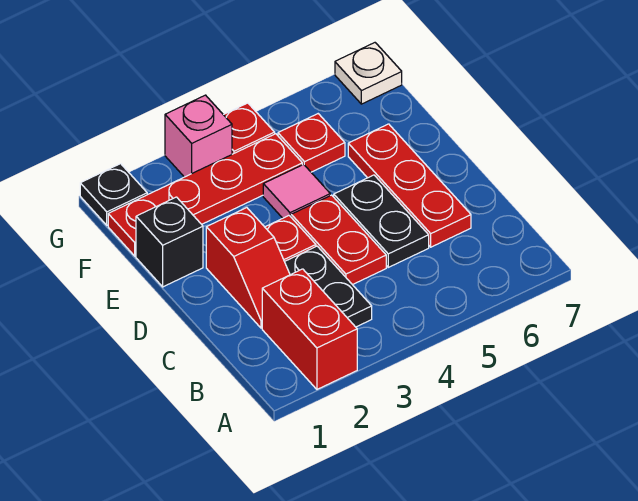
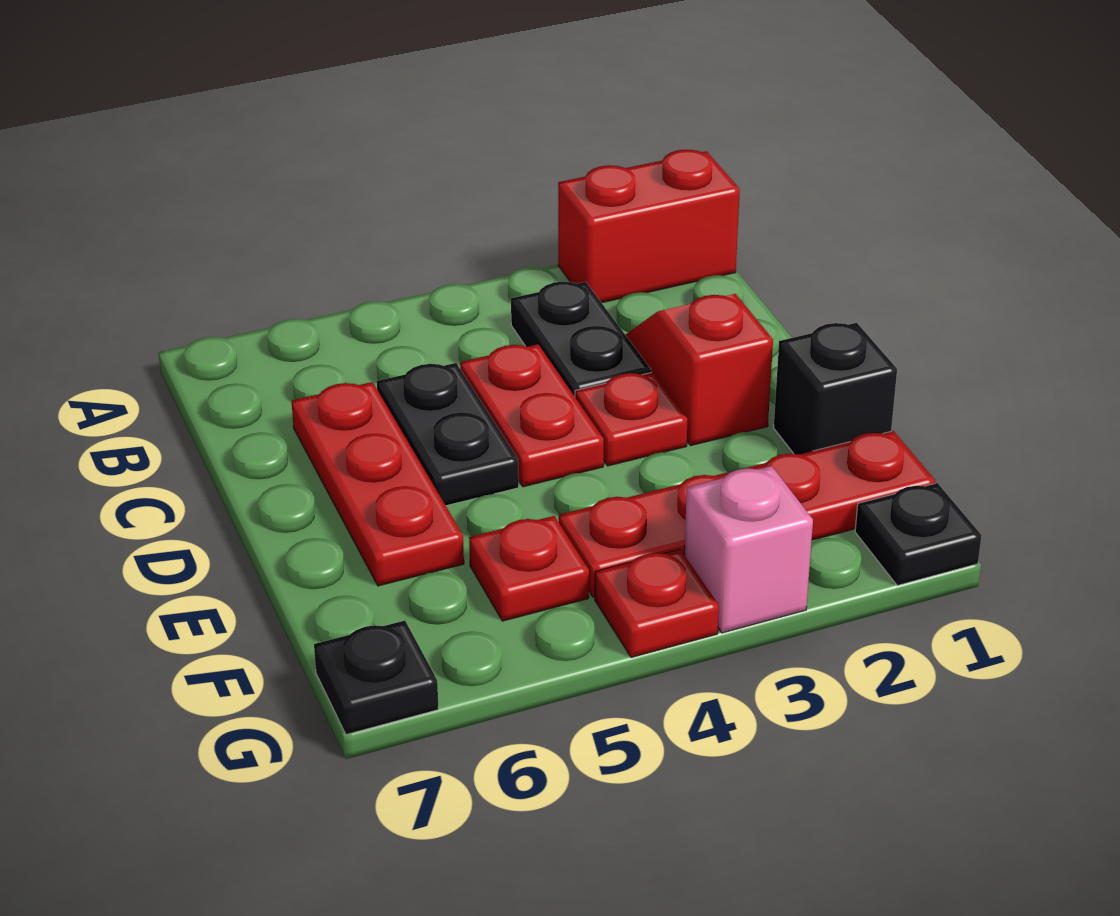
red brick A2:B2 level 1 -> red brick A1:A2 level 1
pink tile E4 level 1 -> none
white plate G7 level 1 -> black plate G7 level 1

